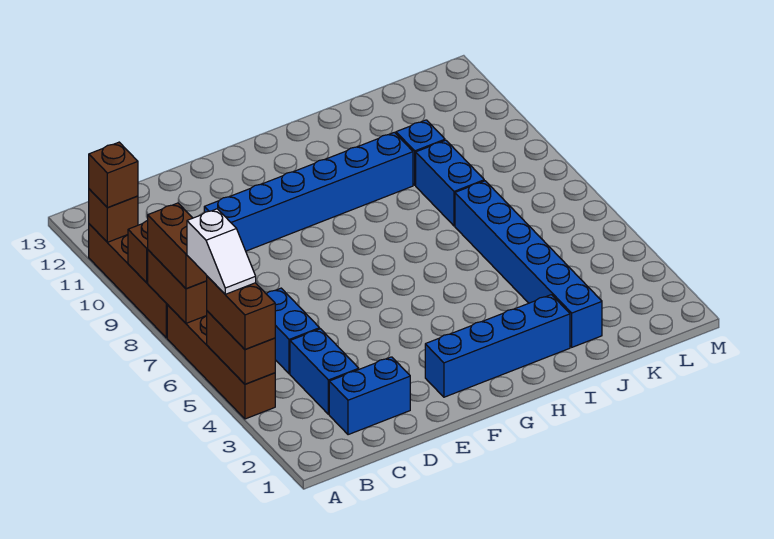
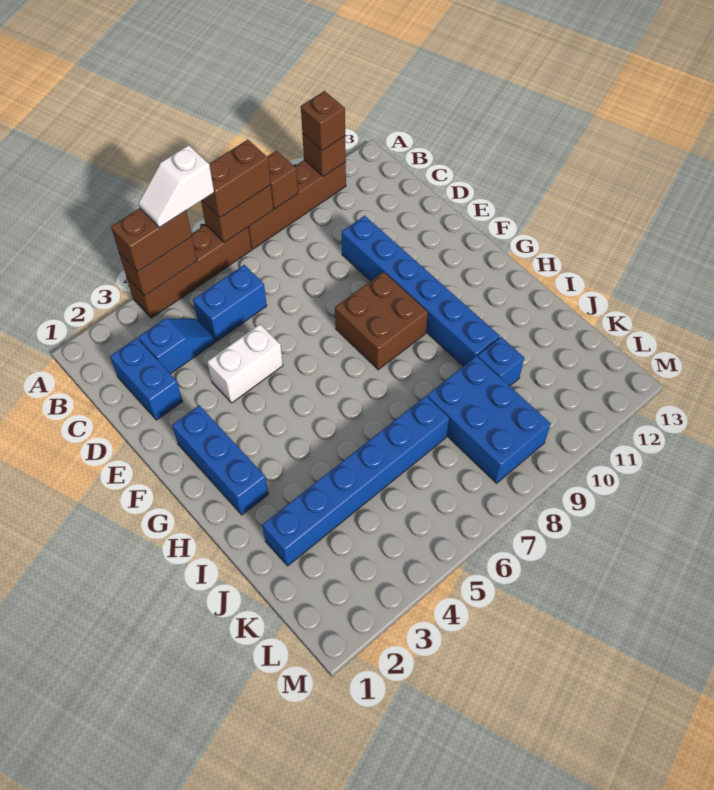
blue brick C3:C4 level 1 -> blue slope C3:C4 level 1 top 3
none -> white brick E4:E5 level 1
blue brick F2:I2 level 1 -> blue brick F2:H2 level 1
none -> brown brick F8:G9 level 1
blue brick J8:J9 level 1 -> blue brick J8:L9 level 1

